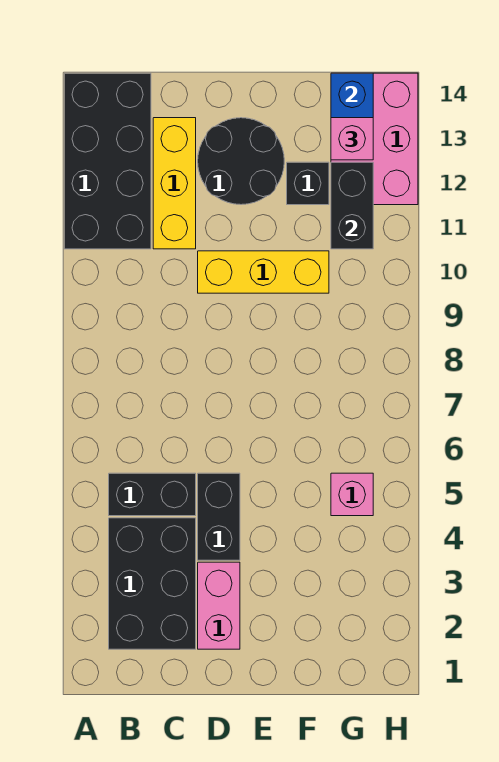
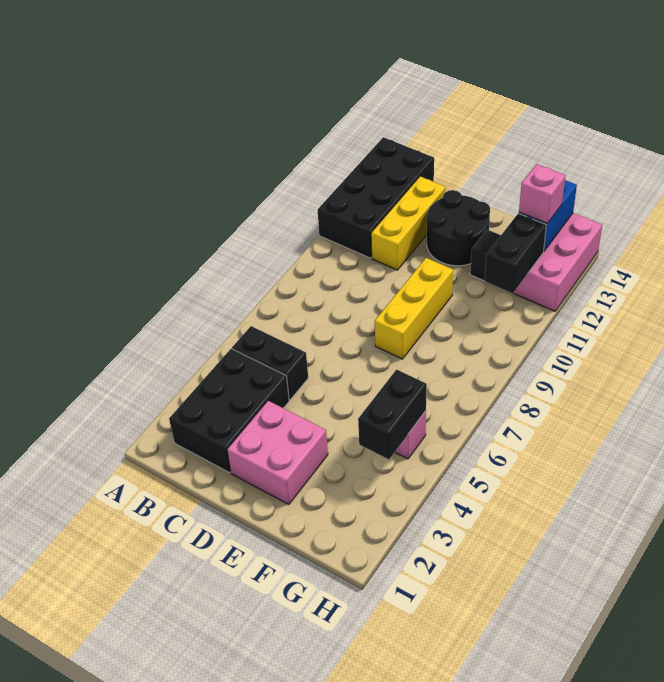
pink brick D2:D3 level 1 -> pink brick D2:E3 level 1
black brick D4:D5 level 1 -> black brick G4:G5 level 2
yellow brick D10:F10 level 1 -> yellow brick E8:E10 level 1

